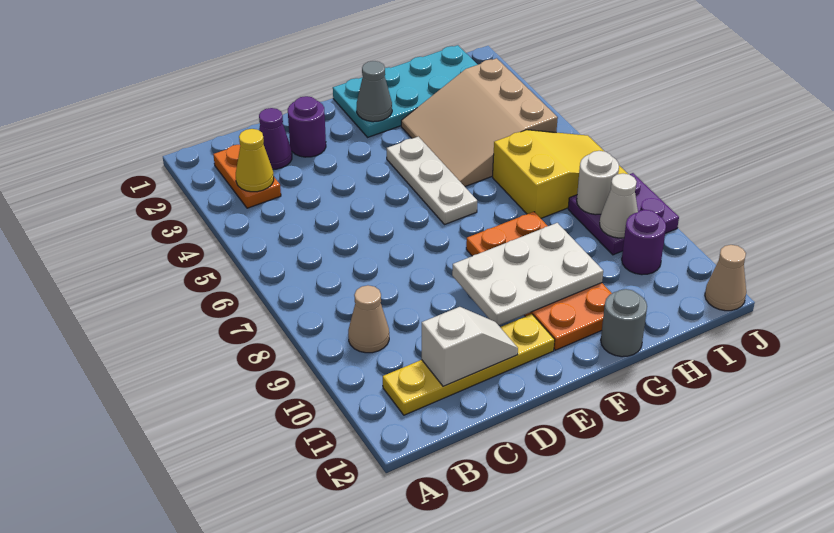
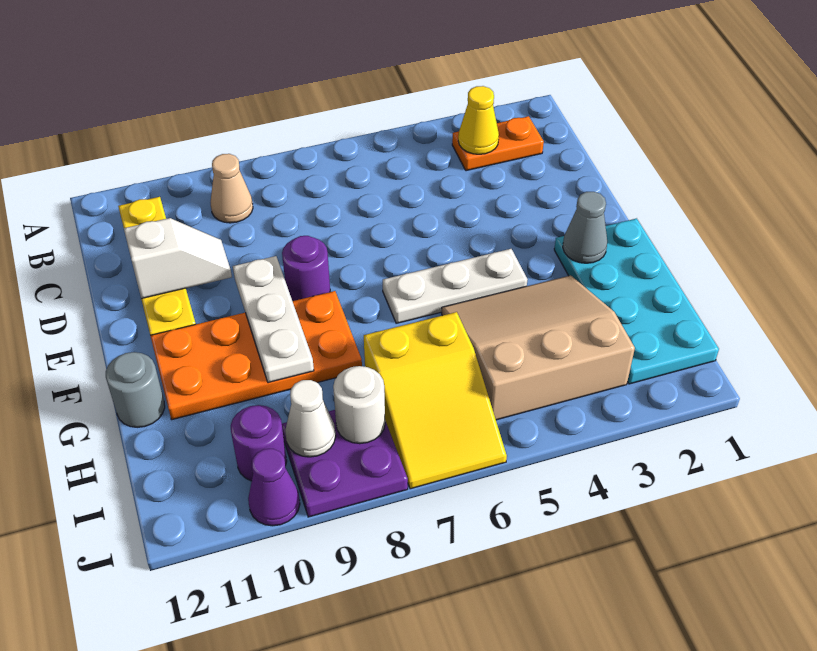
purple cone C2 level 1 -> purple cone J10 level 1
white slope C11:D11 level 2 top C -> white slope D10:D11 level 2 top 11
purple round brick D2 level 1 -> purple round brick E8 level 1
white plate E9:G10 level 2 -> white plate E9:G9 level 2
tan cone J12 level 1 -> none

